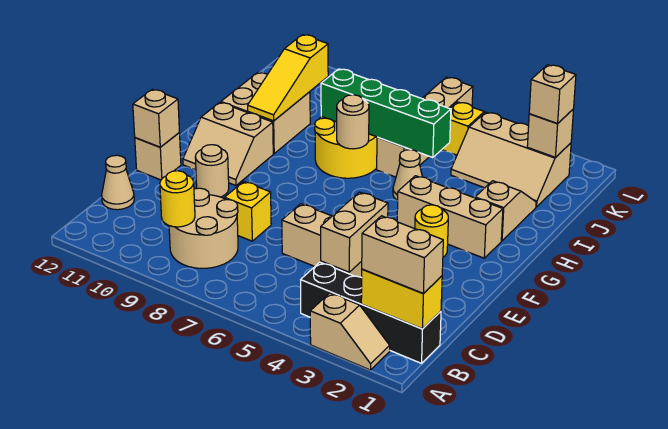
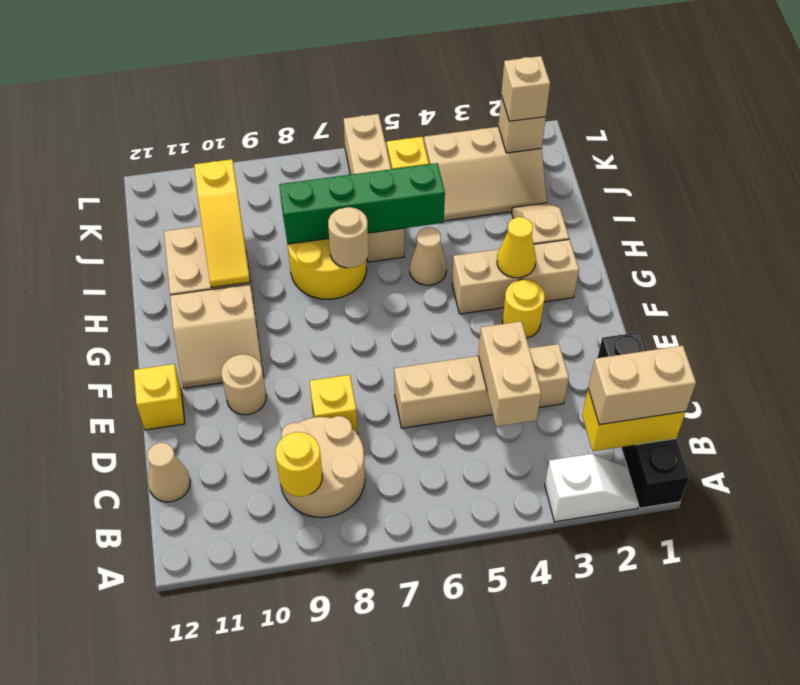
tan slope A2:A3 level 1 top 3 -> white slope A2:A3 level 1 top 3
black brick B1:B4 level 1 -> black brick A1:D1 level 1
tan brick E12 level 1 -> yellow brick E12 level 1
tan brick E12 level 2 -> none
none -> yellow cone G3 level 2

